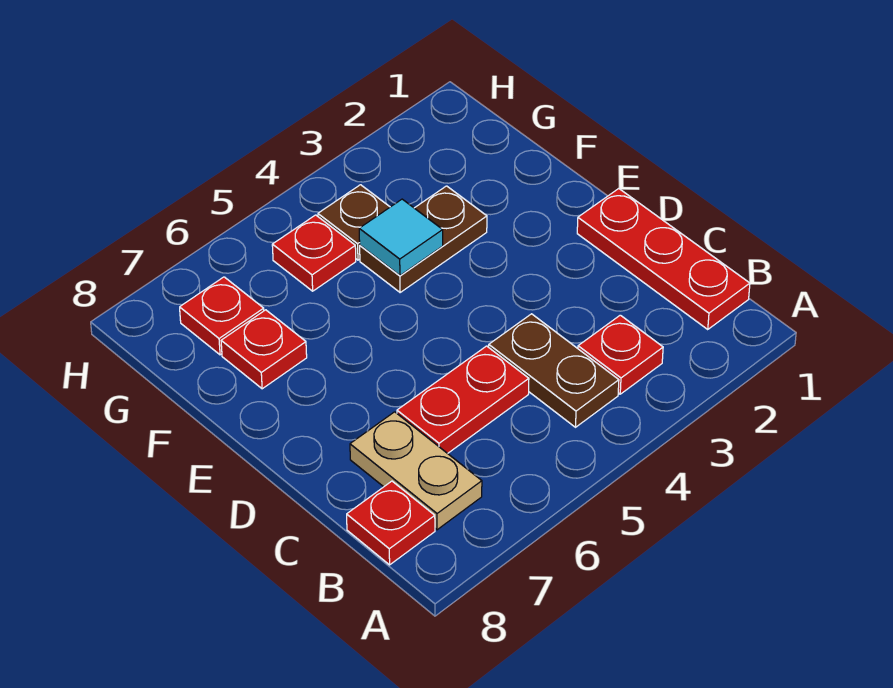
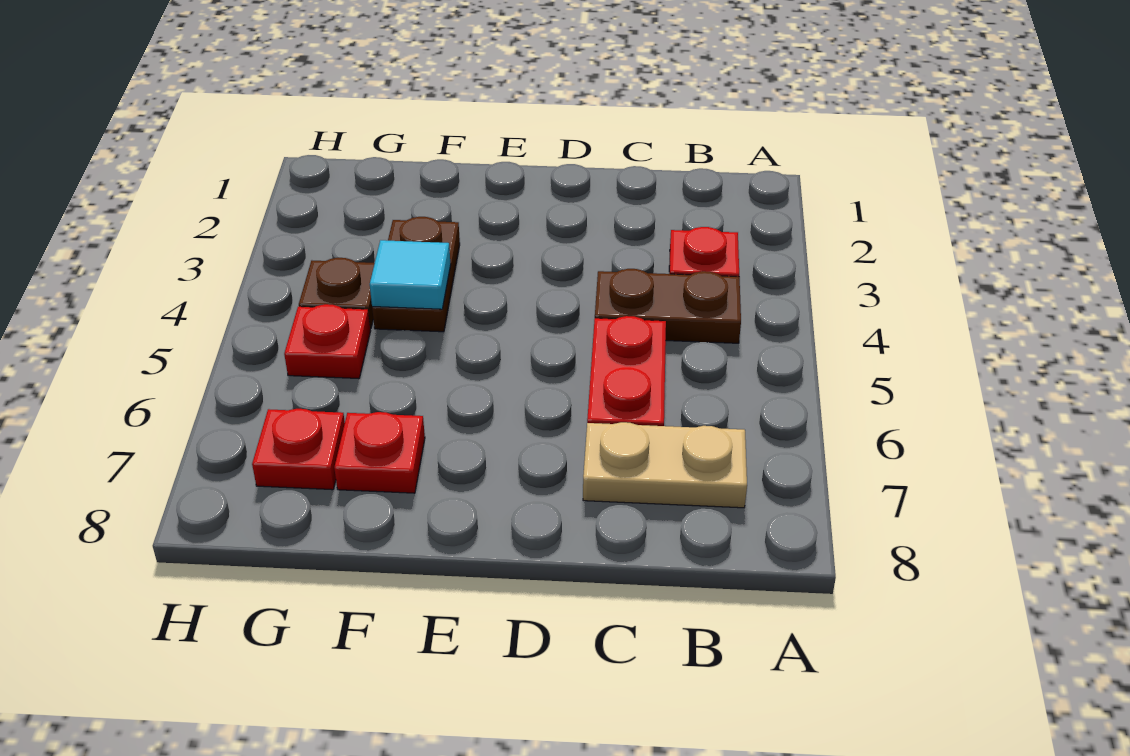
red plate B1:D1 level 1 -> none
red plate B8 level 1 -> none

